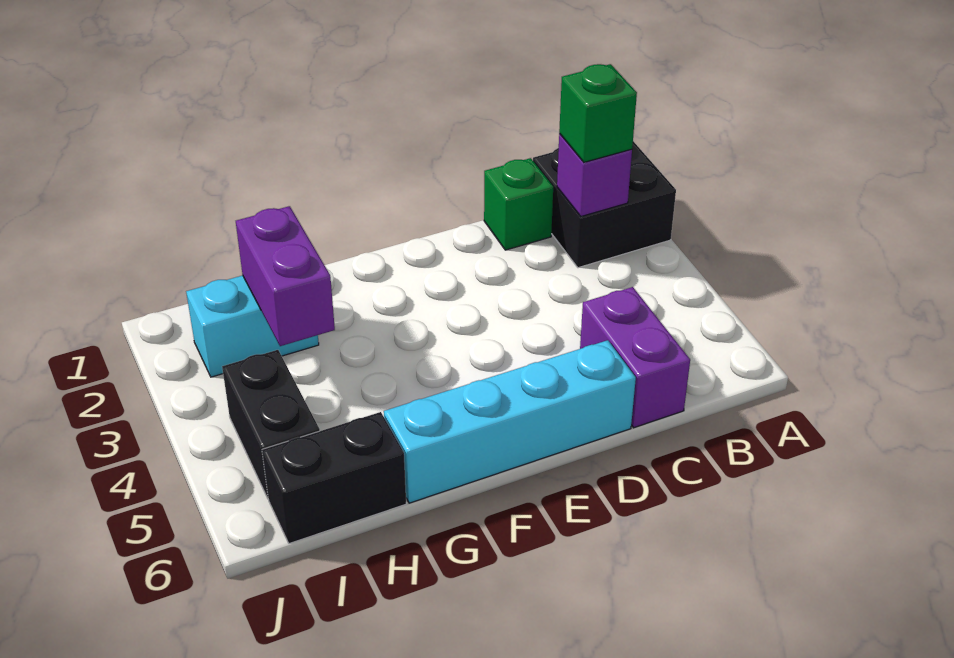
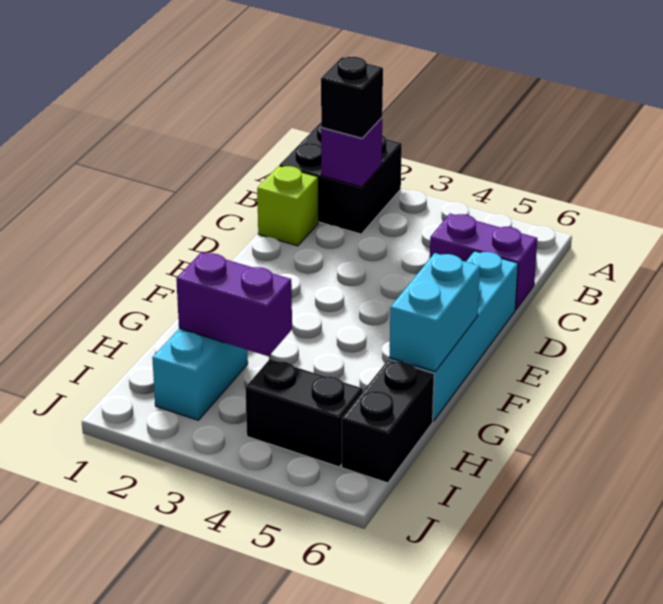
green brick B2 level 3 -> black brick B2 level 3
green brick C1 level 1 -> lime brick C1 level 1
none -> cyan brick F6:G6 level 2

